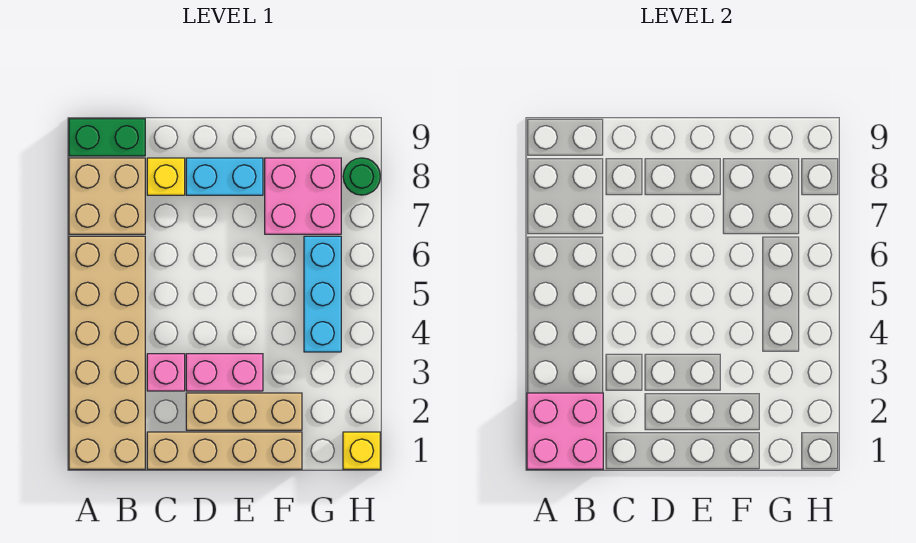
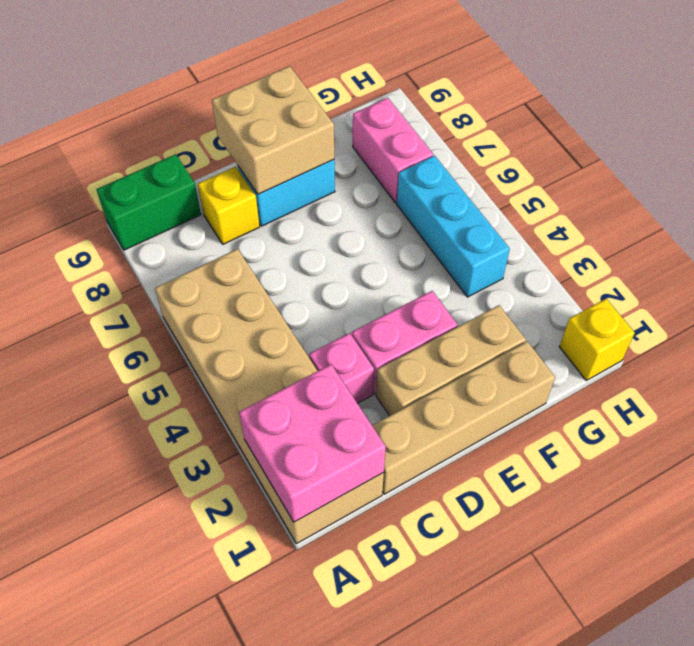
tan brick A7:B8 level 1 -> tan brick D8:E9 level 2
pink brick F7:G8 level 1 -> pink brick G7:G8 level 1
green round brick H8 level 1 -> none

